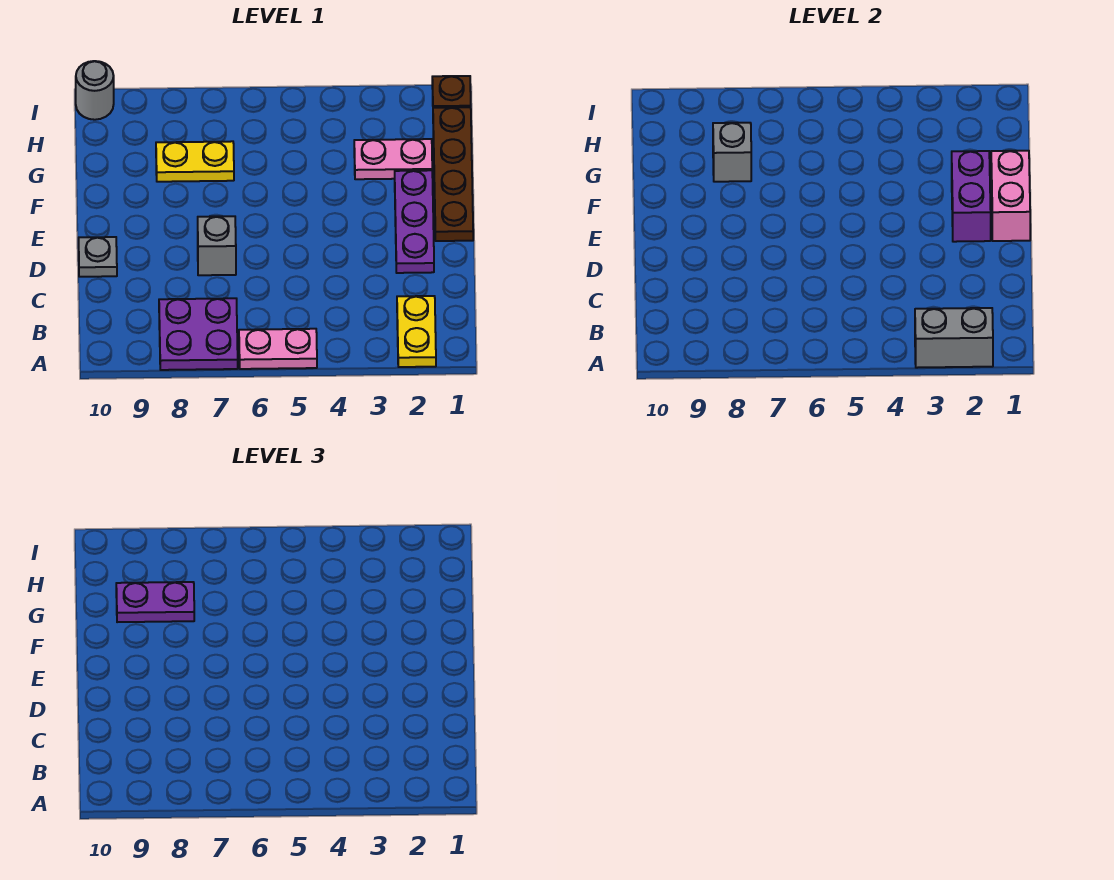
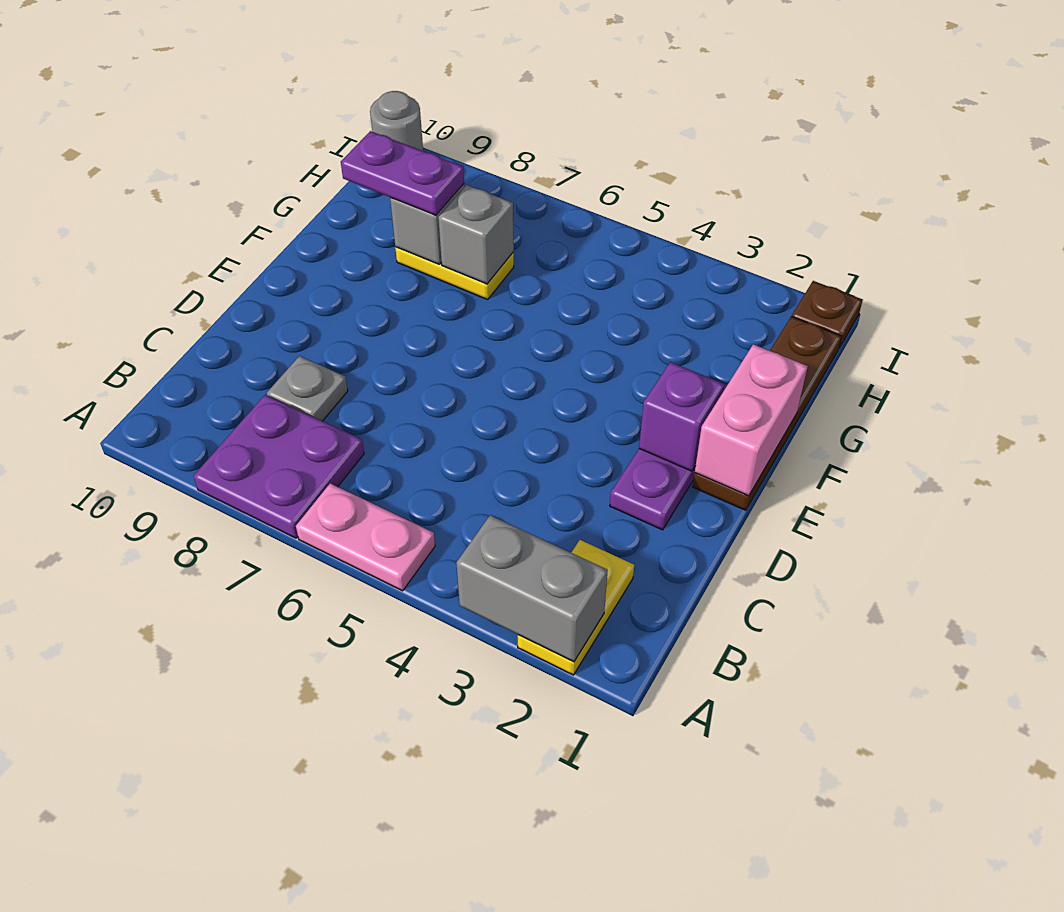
grey brick D7 level 1 -> grey brick G7 level 2
grey plate D10 level 1 -> grey plate C8 level 1
purple brick E2:F2 level 2 -> purple brick E2 level 2
pink plate G2:G3 level 1 -> none

